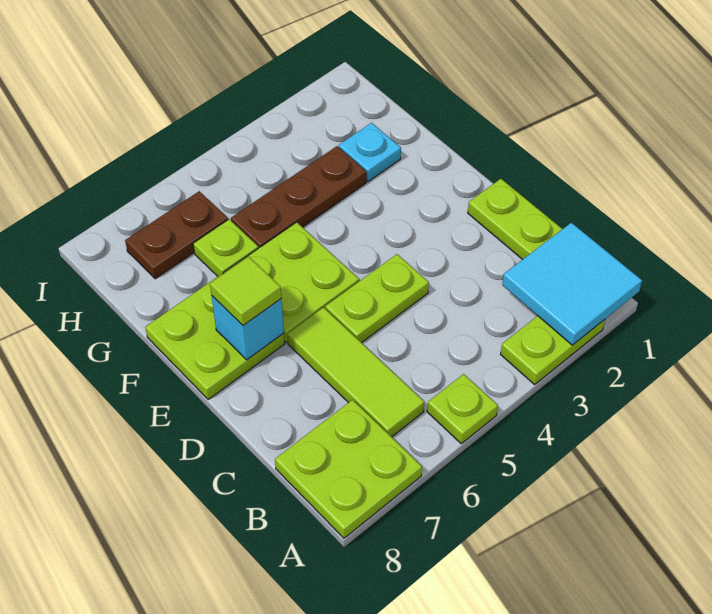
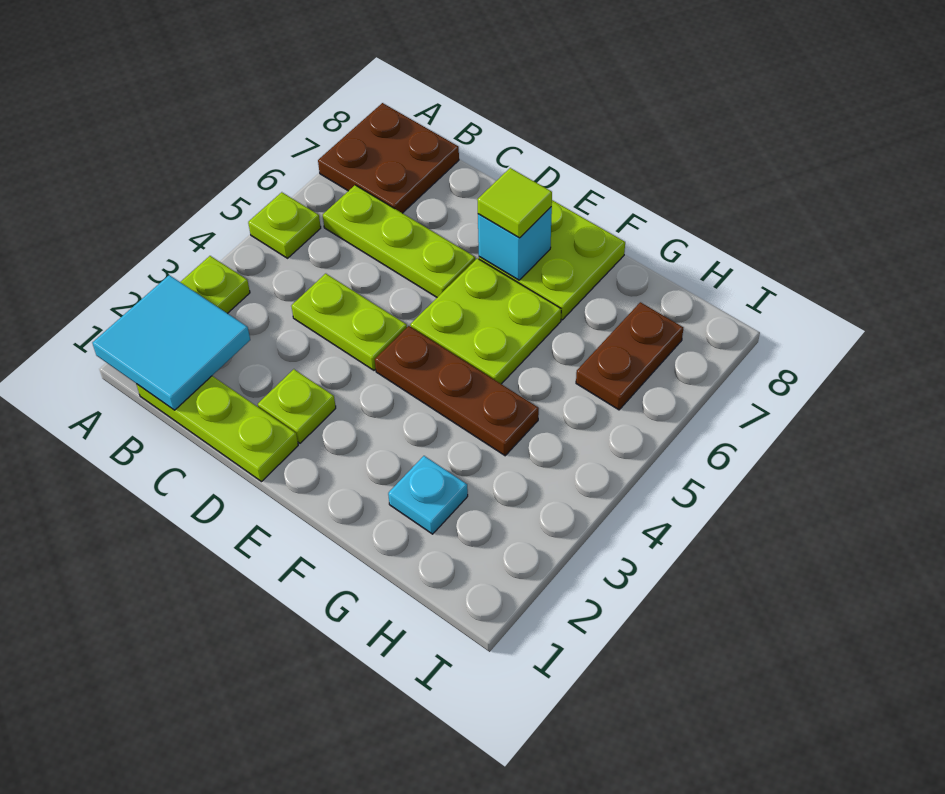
lime plate A7:B8 level 1 -> brown plate A7:B8 level 1
lime tile B6:D6 level 1 -> lime plate B6:D6 level 1
lime plate D4:D5 level 1 -> lime plate C4:D4 level 1
brown plate G3:G5 level 1 -> brown plate E4:G4 level 1
lime plate G6 level 1 -> lime plate D2 level 1

